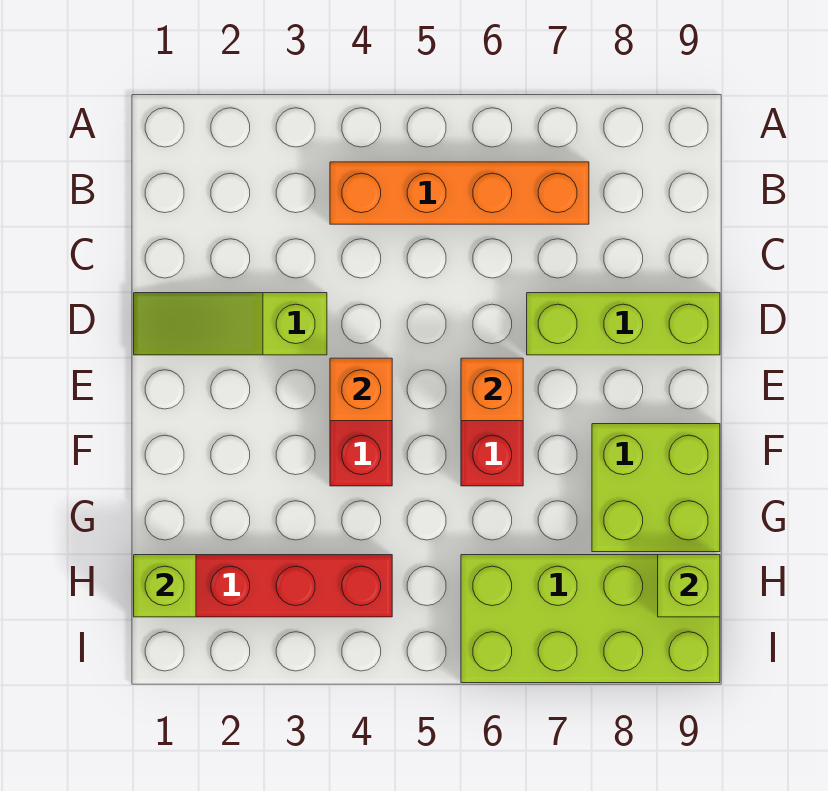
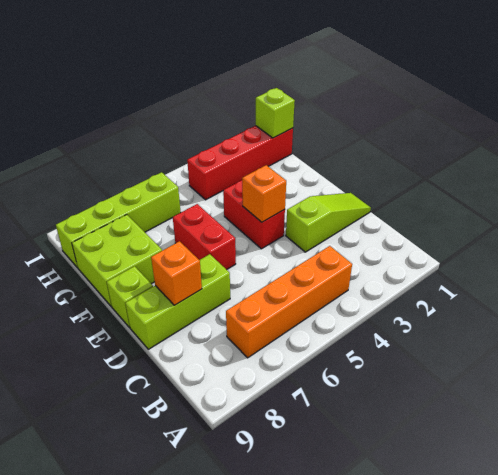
orange brick E6 level 2 -> orange brick D8 level 2
lime brick H6:I9 level 1 -> lime brick H6:H9 level 1
lime brick H9 level 2 -> lime brick E9 level 1

